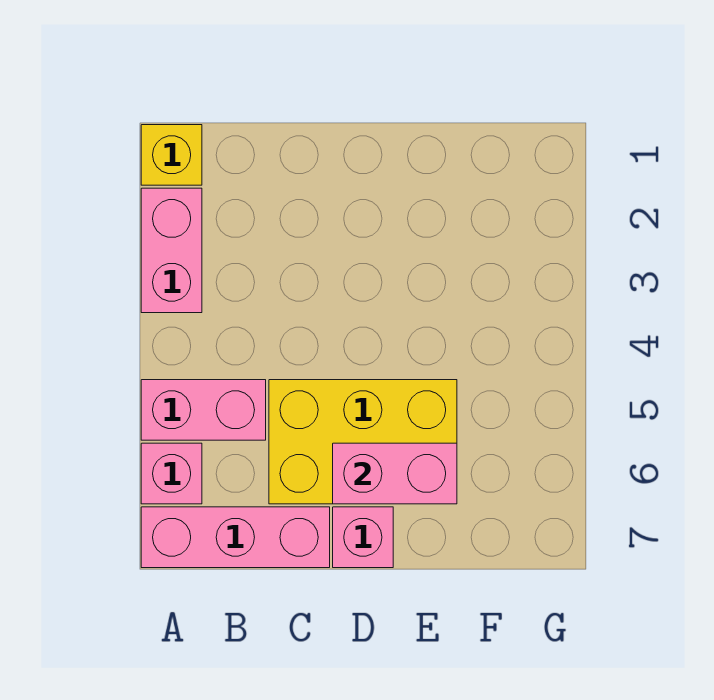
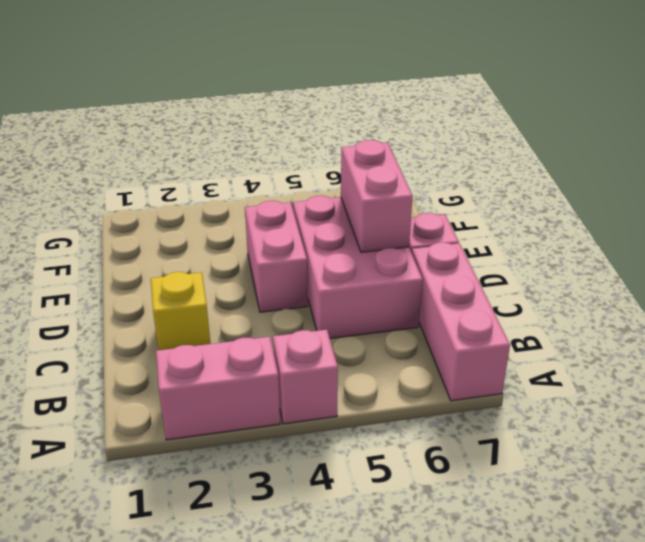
yellow brick A1 level 1 -> yellow brick C2 level 1
pink brick A5:B5 level 1 -> pink brick D4:E4 level 1
pink brick A6 level 1 -> pink brick A4 level 1
yellow brick C5:E6 level 1 -> pink brick C5:E6 level 1

